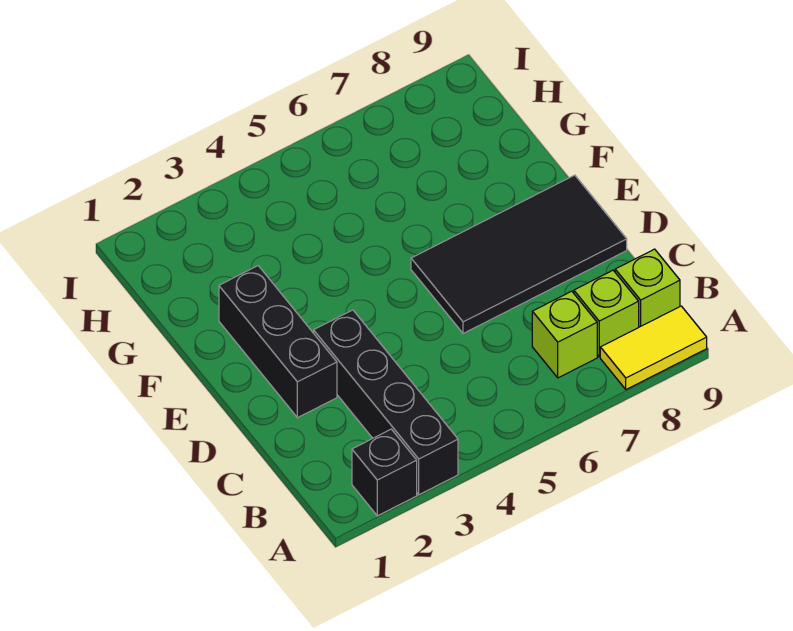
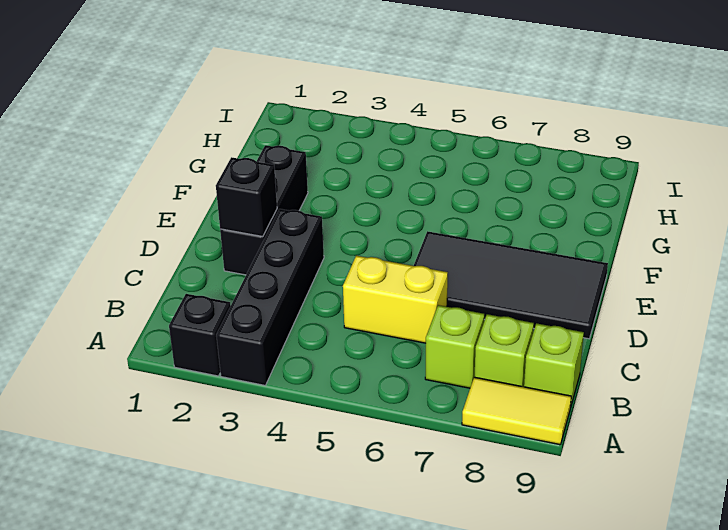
none -> yellow brick C5:C6 level 1
none -> black brick D2 level 2

